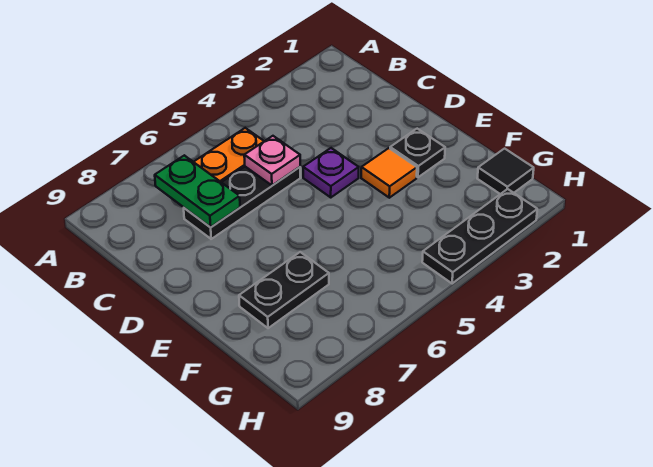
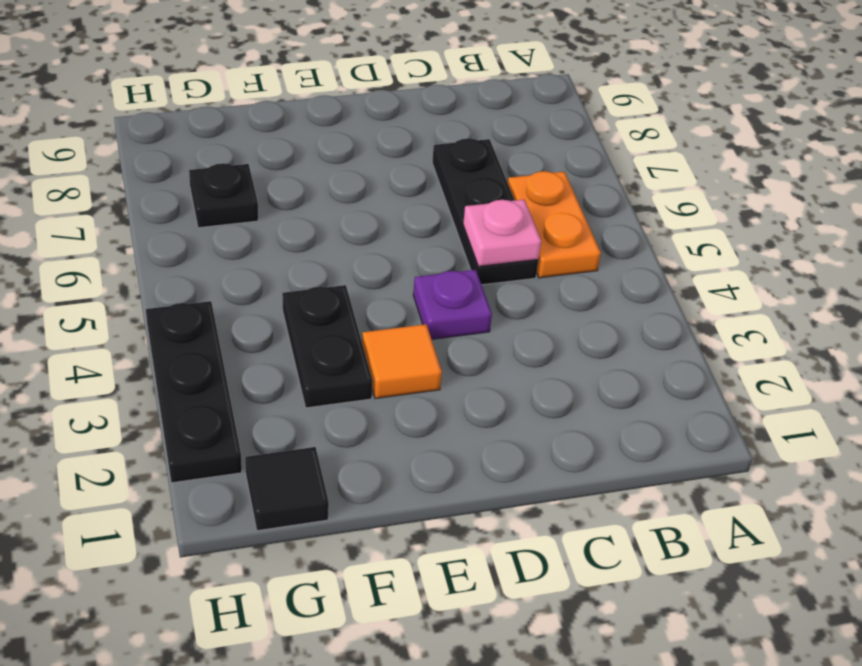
green plate B7:C7 level 2 -> none
black plate E2 level 1 -> black plate G7 level 1
black plate F7:F8 level 1 -> black plate F3:F4 level 1

